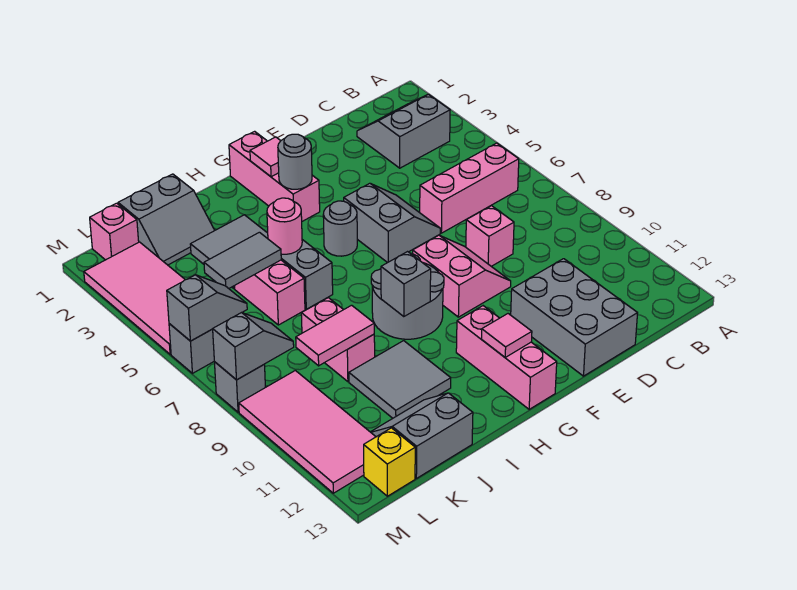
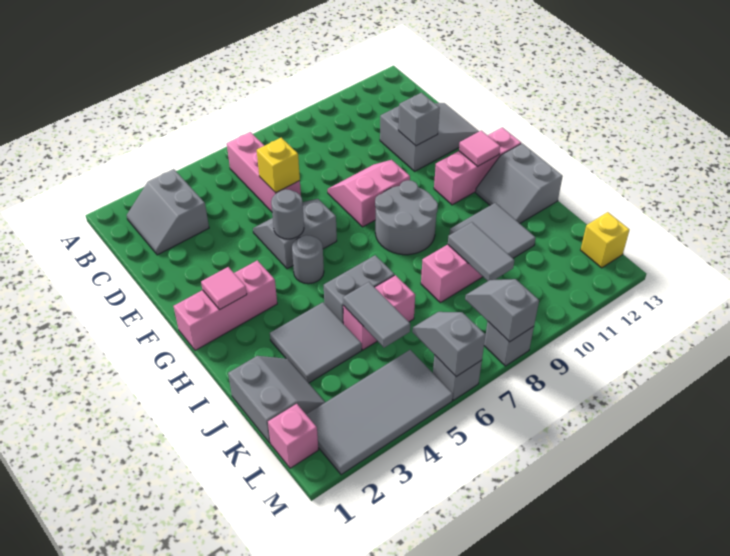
none -> yellow brick D6 level 2
pink brick D8 level 1 -> none
grey brick D11:E13 level 1 -> grey slope D11:E13 level 1 top 11
grey round brick G3 level 2 -> grey round brick F5 level 2
grey brick H9 level 2 -> grey brick E11 level 2
pink round brick I5 level 2 -> none
pink tile J9:K9 level 2 -> grey tile J9:K9 level 2
grey slope J12:K13 level 1 top 13 -> grey slope H12:I13 level 1 top 13
pink tile L2:M5 level 1 -> grey tile L2:M5 level 1
pink tile L9:M12 level 1 -> none

